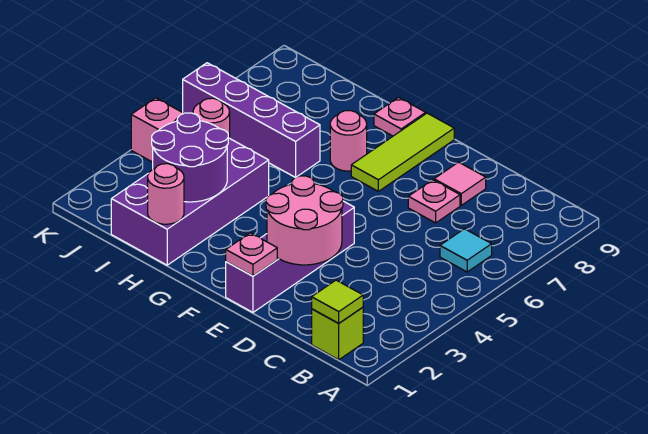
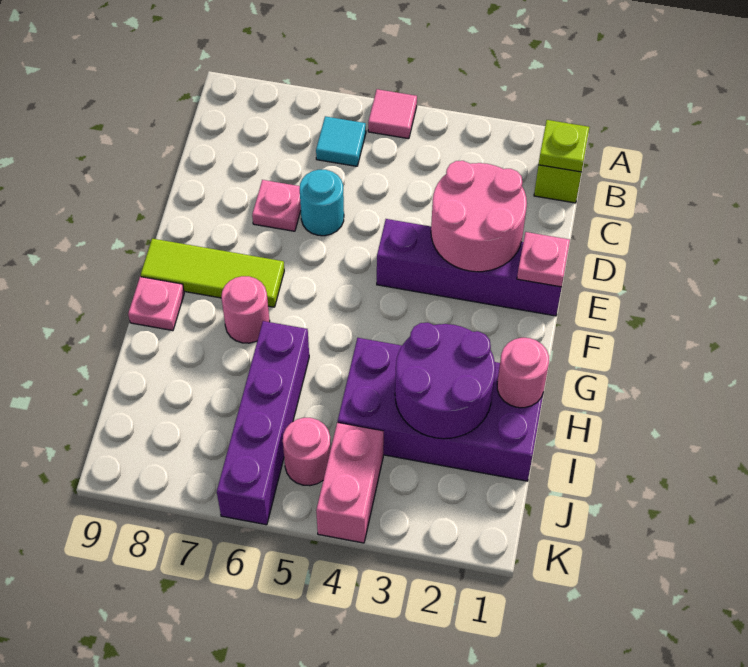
lime tile B1 level 2 -> lime plate B1 level 2
none -> cyan round brick D6 level 1
pink tile D8 level 1 -> pink tile A5 level 1

